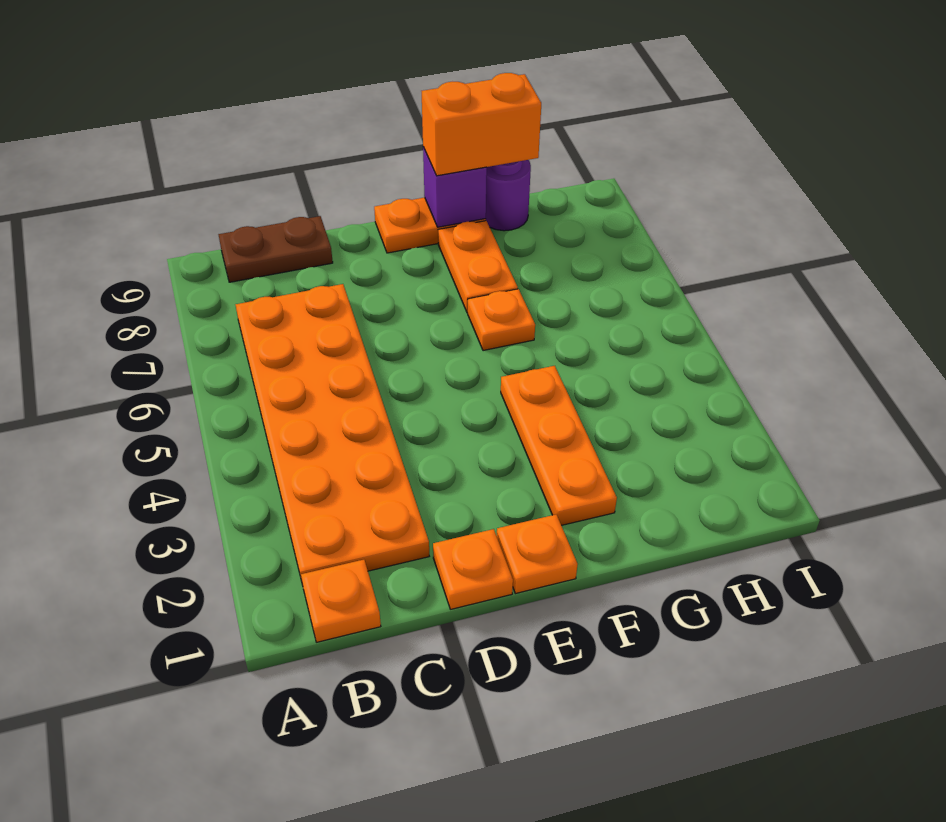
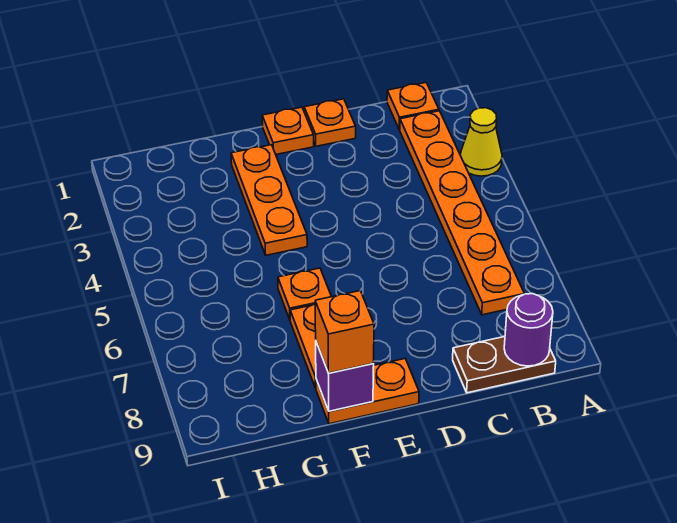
none -> yellow cone A3 level 1
orange plate B2:C7 level 1 -> orange plate B2:B7 level 1
orange brick F9:G9 level 3 -> orange brick F9 level 3
purple round brick G9 level 1 -> purple round brick B9 level 2

